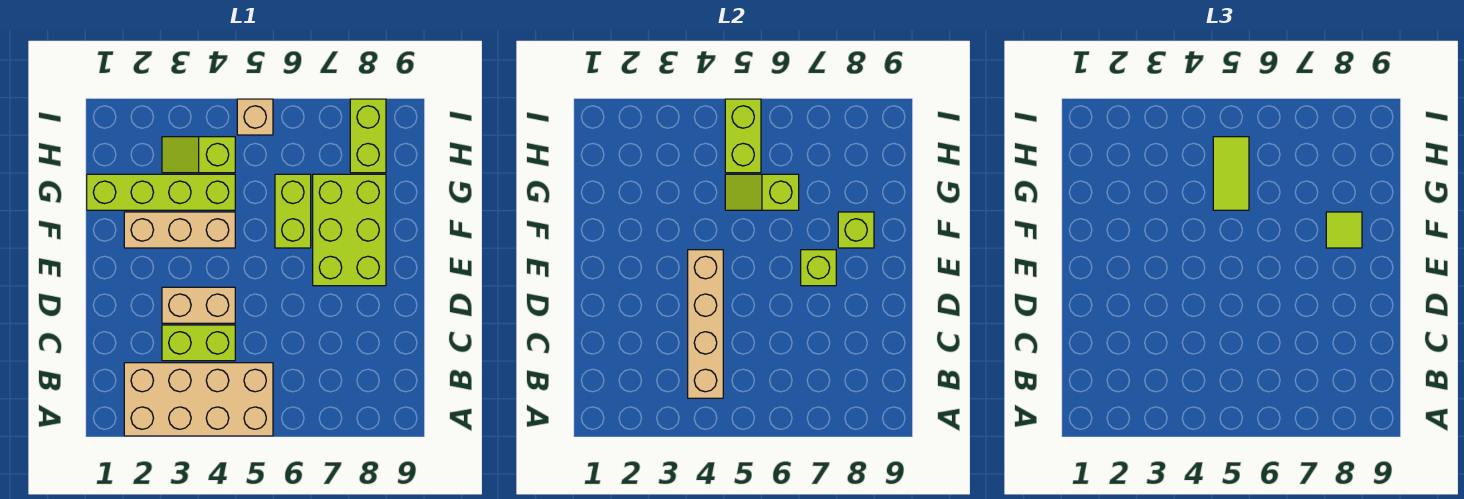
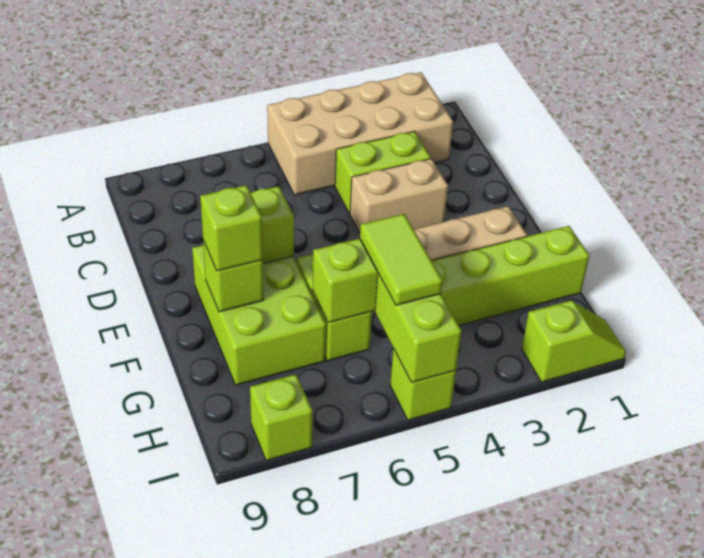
tan brick B4:E4 level 2 -> none
lime tile F8 level 3 -> lime brick F8 level 3
lime slope H3:H4 level 1 top 4 -> lime slope I1:I2 level 1 top 2
lime brick H8:I8 level 1 -> lime brick I8 level 1
tan brick I5 level 1 -> lime brick I5 level 1

